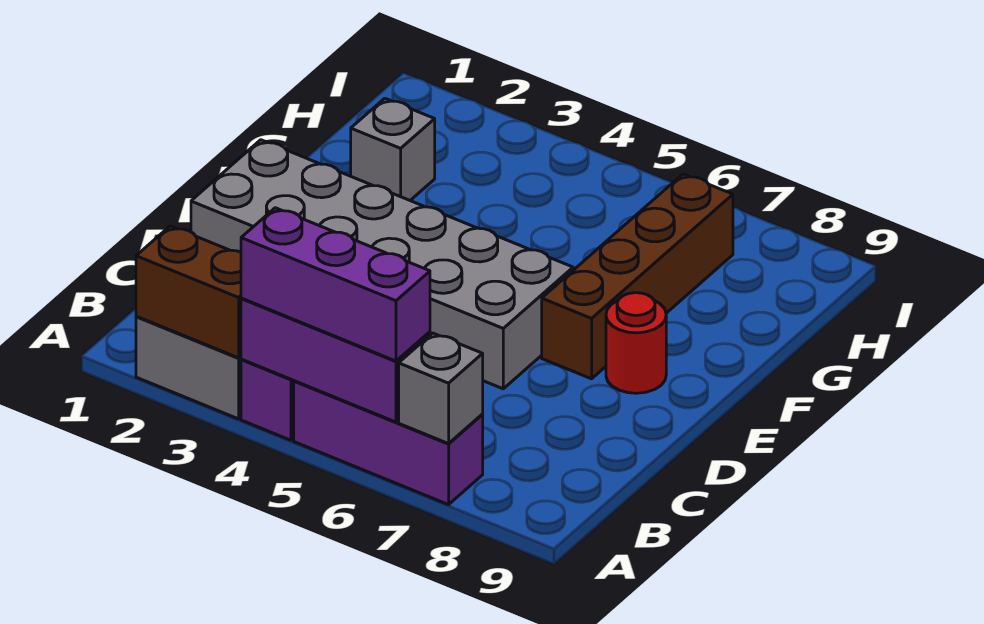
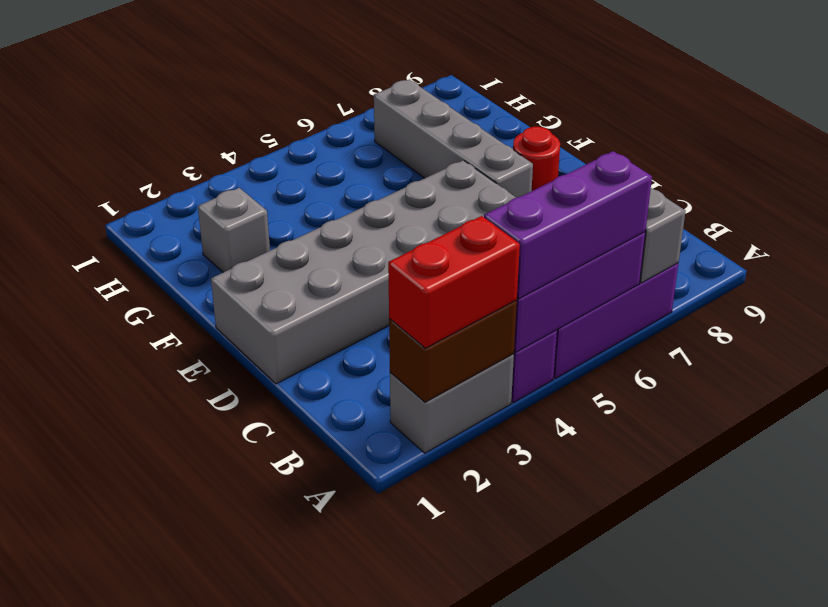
none -> red brick A2:A3 level 3
brown brick E7:H7 level 1 -> grey brick E7:H7 level 1

